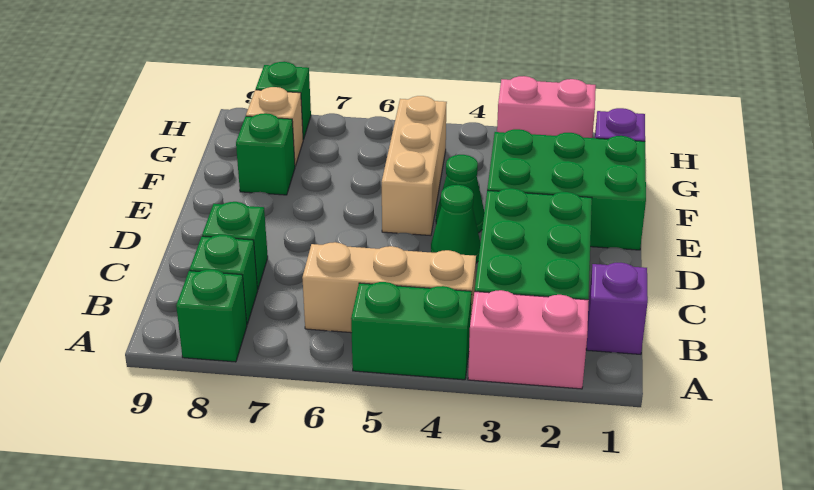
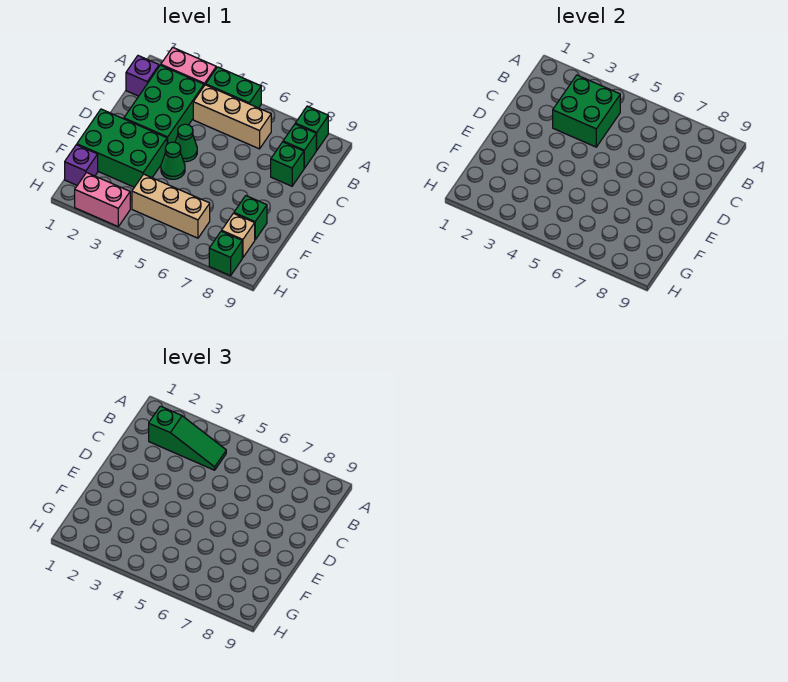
none -> green slope B2:B4 level 3 top 2
none -> green brick B3:C4 level 2
tan brick E5:G5 level 1 -> tan brick G4:G6 level 1

